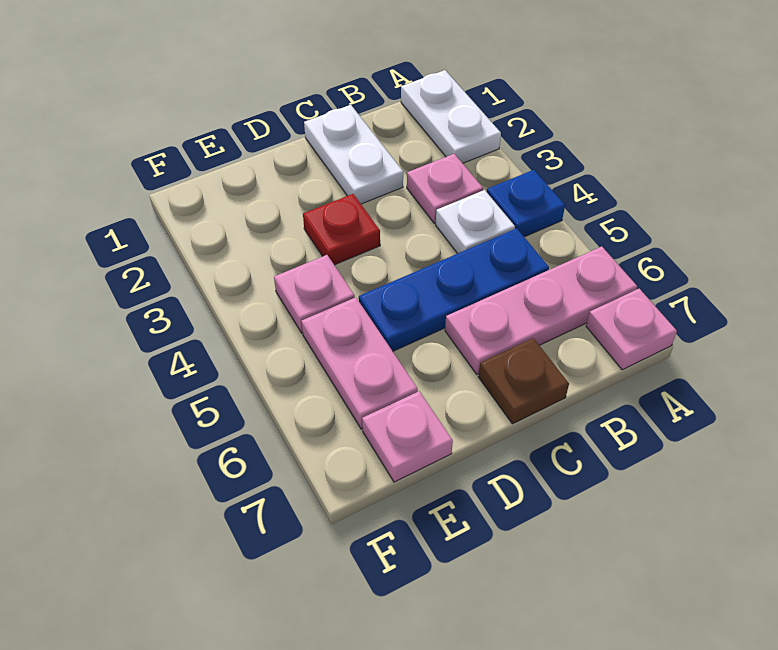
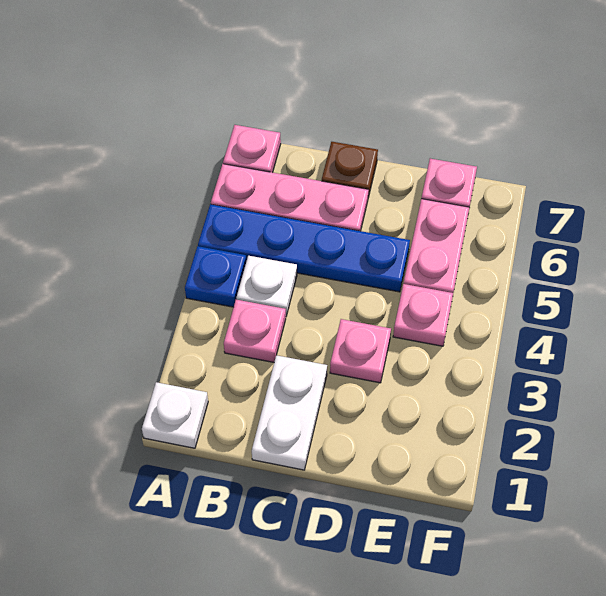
white plate A1:A2 level 1 -> white plate A1 level 1
blue plate B5:D5 level 1 -> blue plate A5:D5 level 1
red plate D3 level 1 -> pink plate D3 level 1

